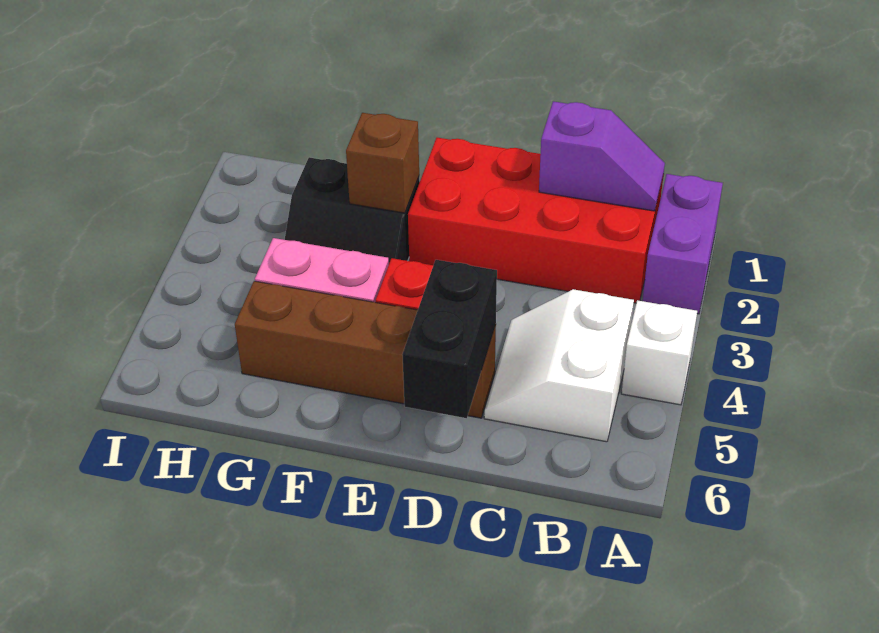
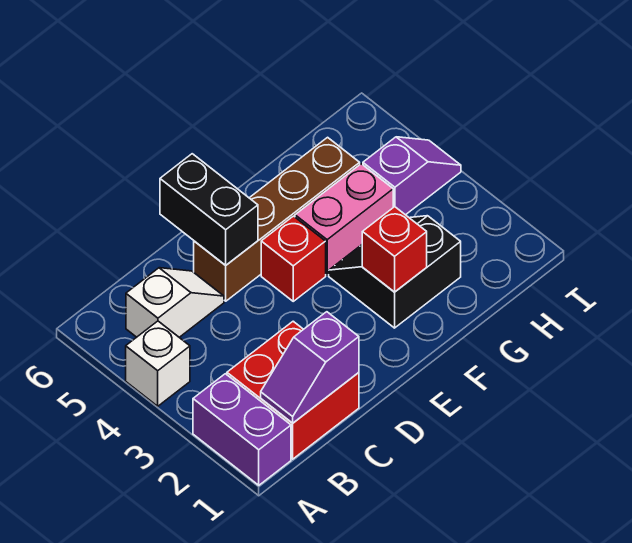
red brick B1:E2 level 1 -> red brick B1:C2 level 1
white slope B4:C5 level 1 top B -> white slope B5:C5 level 1 top B
brown brick F2 level 2 -> red brick F2 level 2
none -> purple slope H4:I4 level 1 top H

